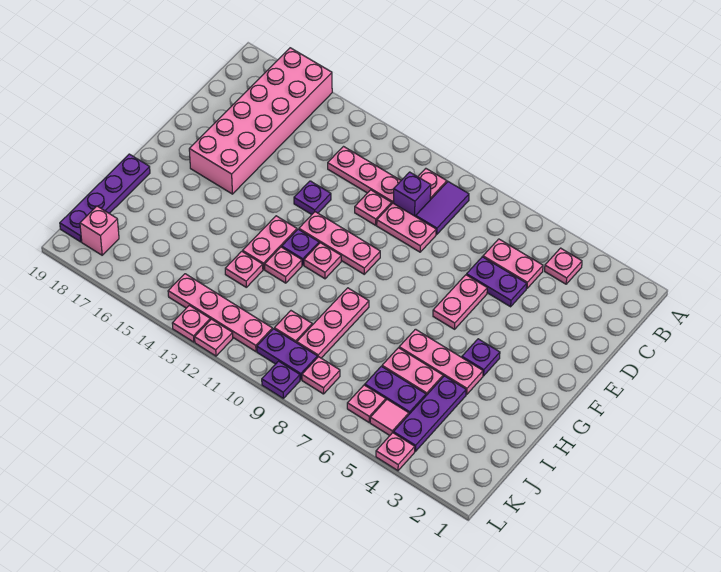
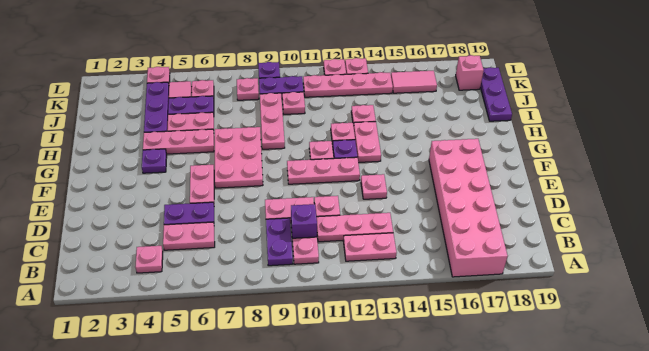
purple tile B9:C9 level 1 -> purple plate B9:C9 level 1
none -> pink plate B12:B13 level 1
purple plate E13 level 1 -> pink plate E13 level 1
none -> pink plate F7:H8 level 1
purple plate H19:K19 level 1 -> purple plate I19:K19 level 1
none -> pink tile K15:K16 level 1

